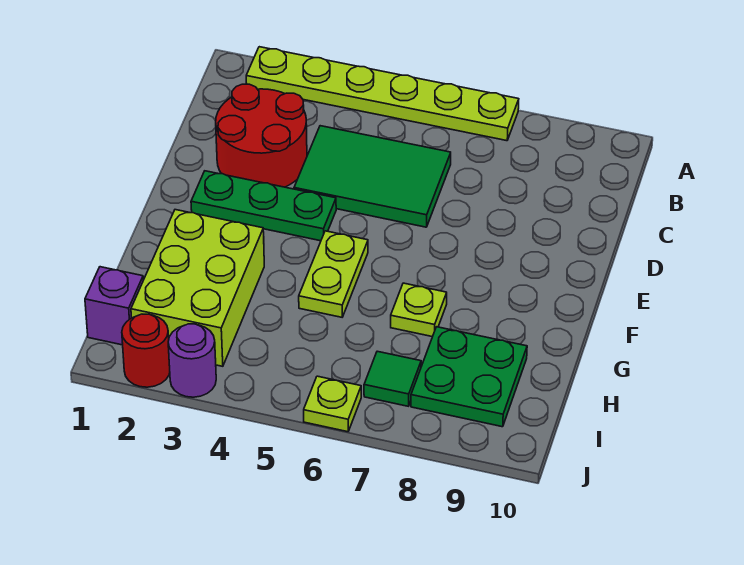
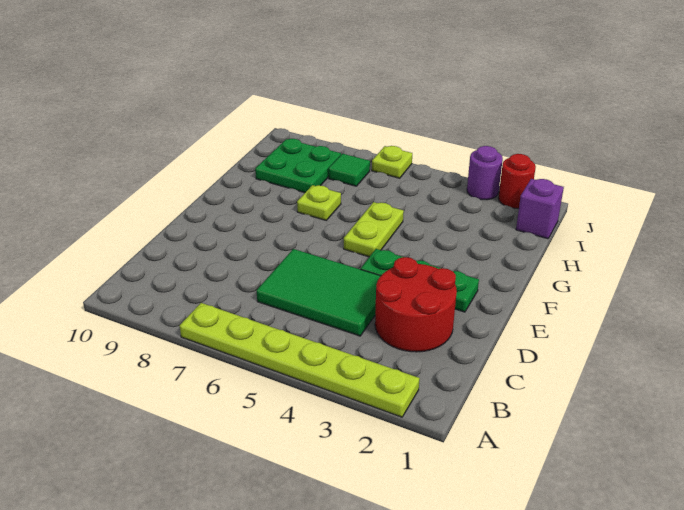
lime brick G2:I3 level 1 -> none

